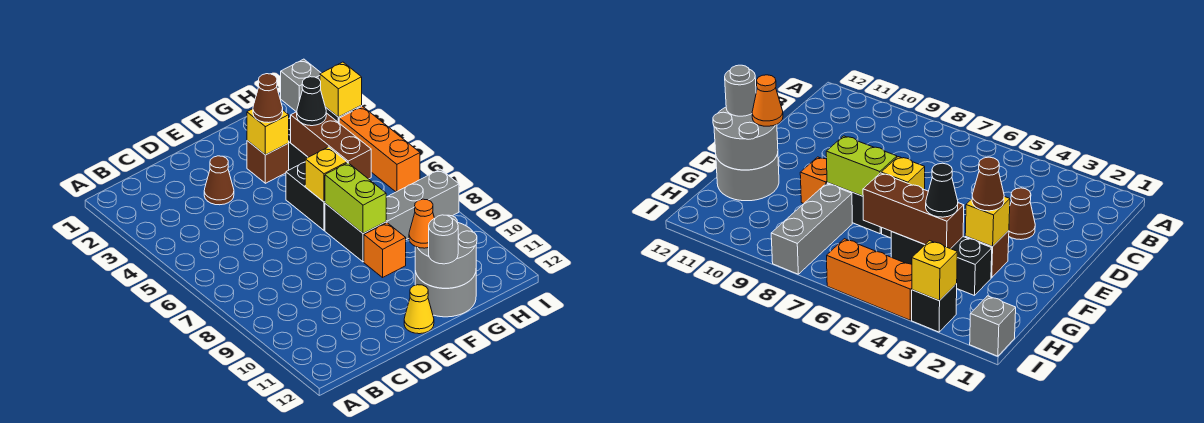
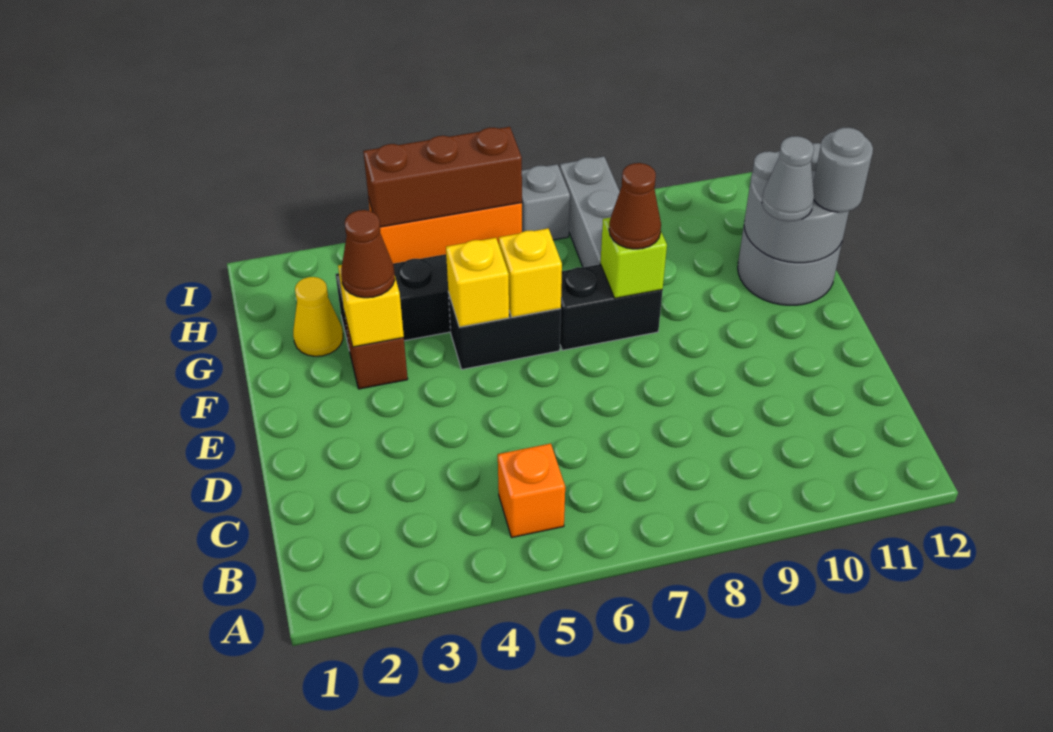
brown cone D3 level 1 -> brown cone F8 level 3
yellow cone E12 level 1 -> yellow cone G2 level 1
lime brick F7:F8 level 2 -> lime brick F8 level 2
orange brick F9 level 1 -> orange brick B5 level 1
orange cone F11 level 3 -> grey cone F11 level 3
brown brick G4:G6 level 2 -> brown brick I4:I6 level 2
black cone G4 level 3 -> none
grey brick I1 level 1 -> grey brick I7 level 1
black brick I3 level 1 -> none
yellow brick I3 level 2 -> yellow brick F5 level 2

